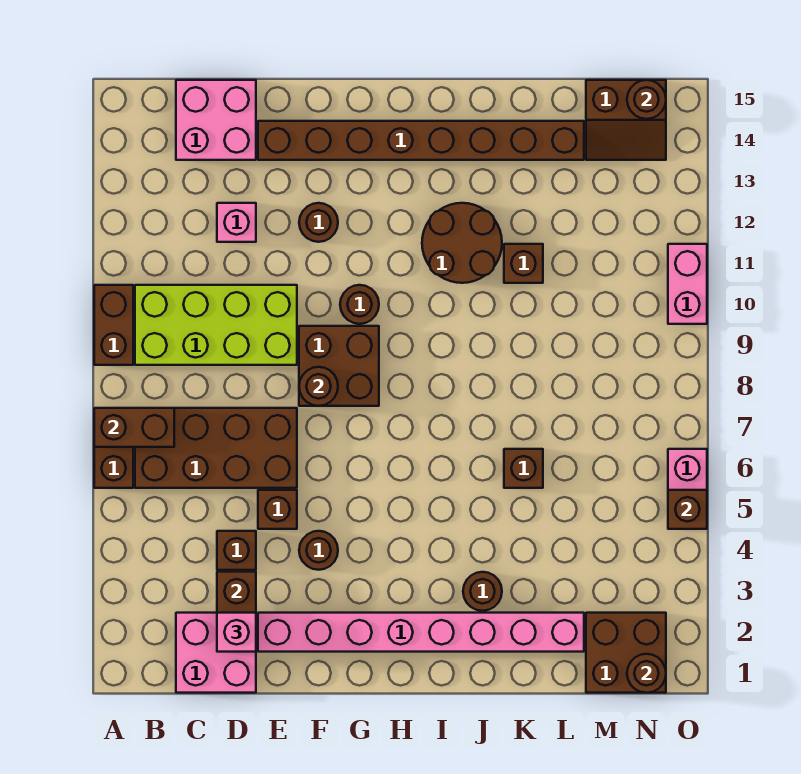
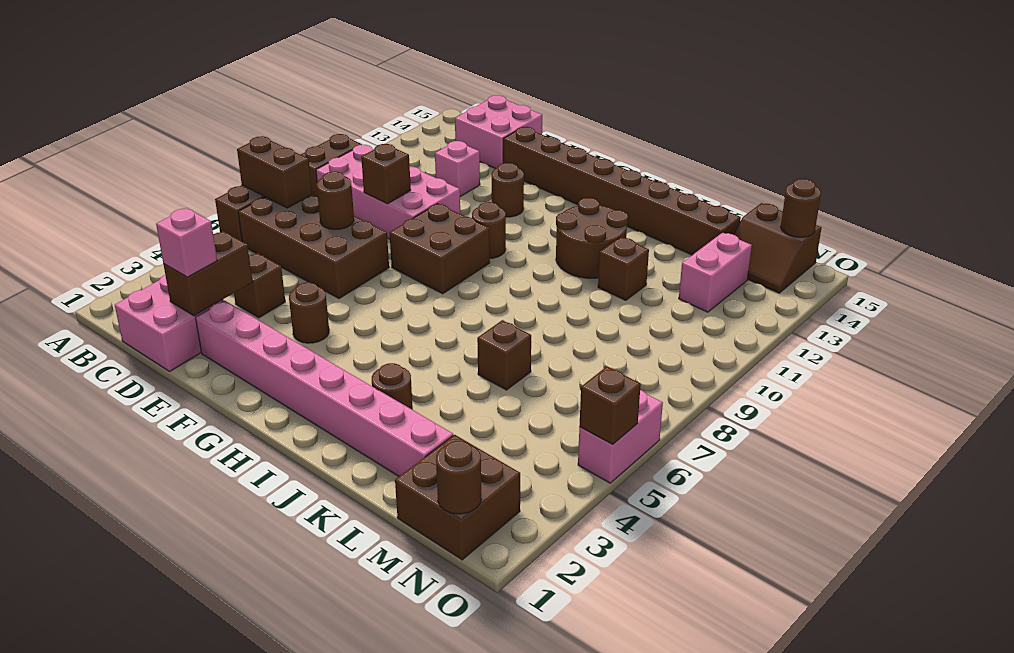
lime brick B9:E10 level 1 -> pink brick B9:E10 level 1
brown brick E5 level 1 -> brown brick D9 level 2
brown round brick F8 level 2 -> brown round brick D7 level 2
pink brick O10:O11 level 1 -> pink brick M12:M13 level 1

